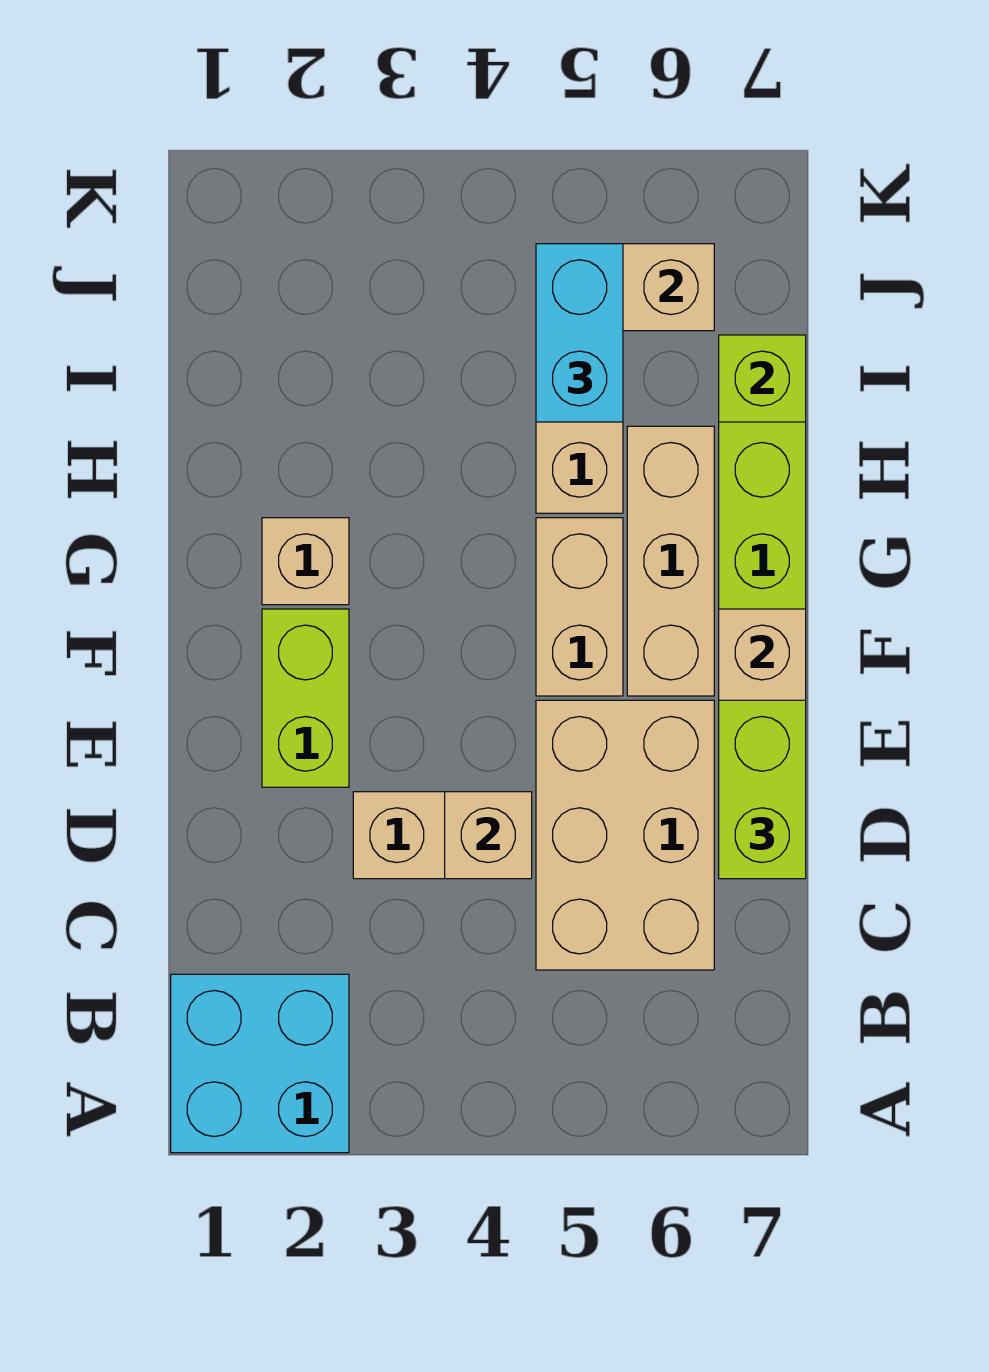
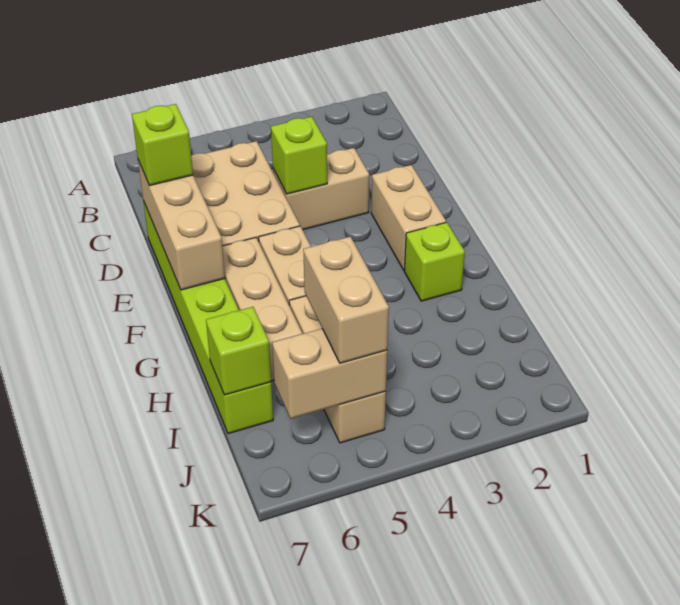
cyan brick A1:B2 level 1 -> none
tan brick D4 level 2 -> lime brick D4 level 2
lime brick D7:E7 level 3 -> lime brick D7 level 3
lime brick E2:F2 level 1 -> tan brick E2:F2 level 1
tan brick G2 level 1 -> lime brick G2 level 1
cyan brick I5:J5 level 3 -> tan brick I5:J5 level 3

